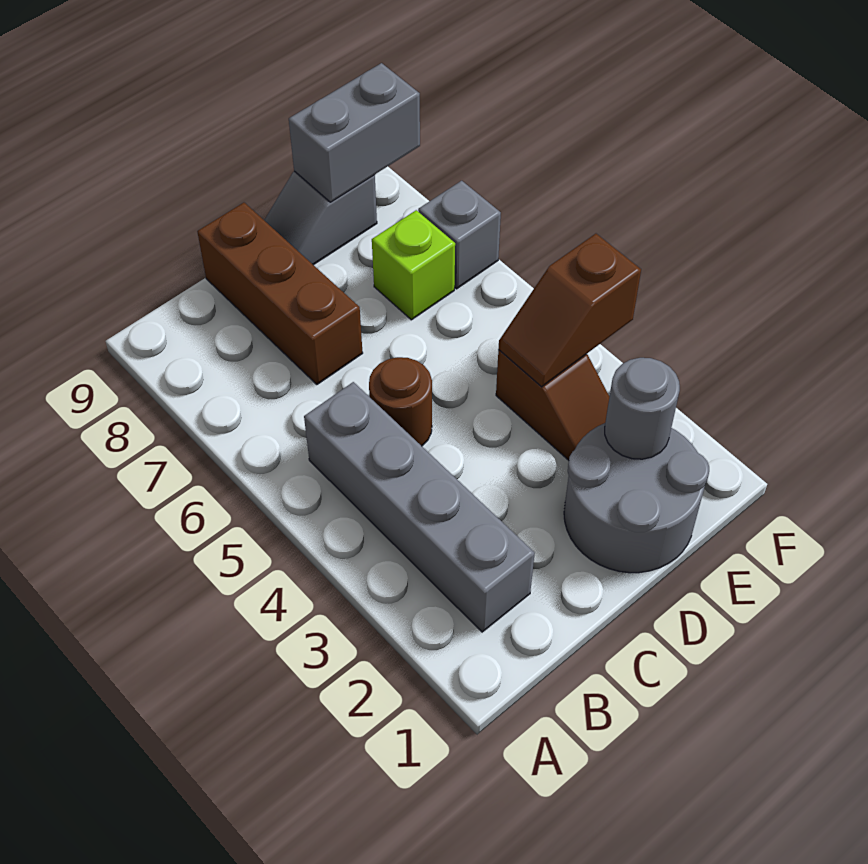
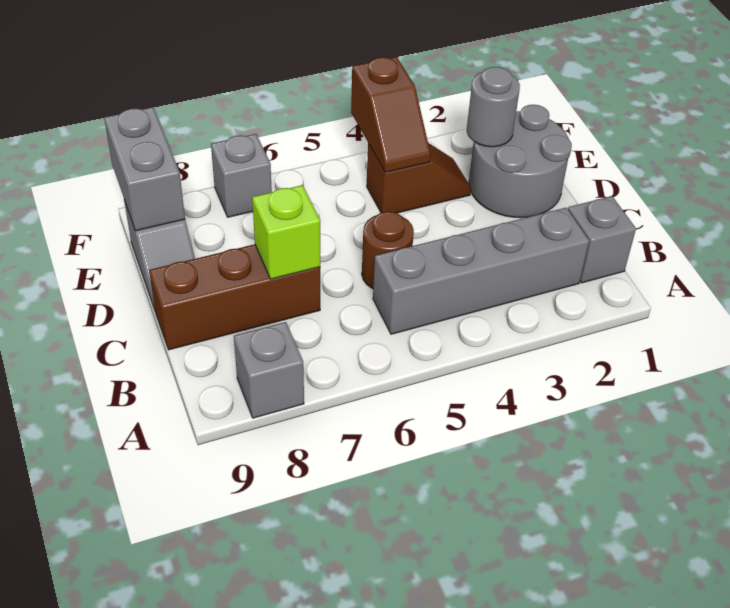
none -> grey brick A8 level 1
none -> grey brick B1 level 1
lime brick E7 level 1 -> lime brick C7 level 2

